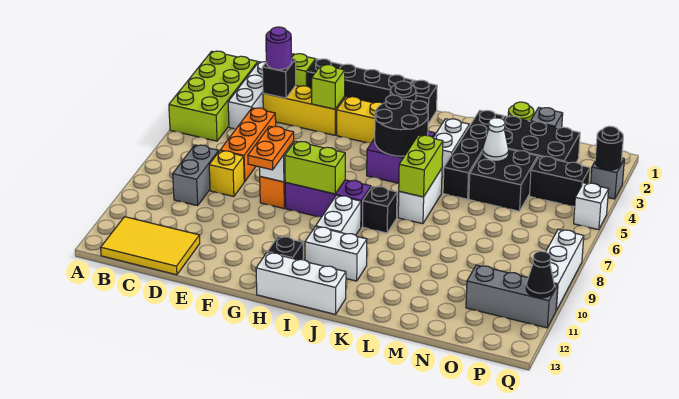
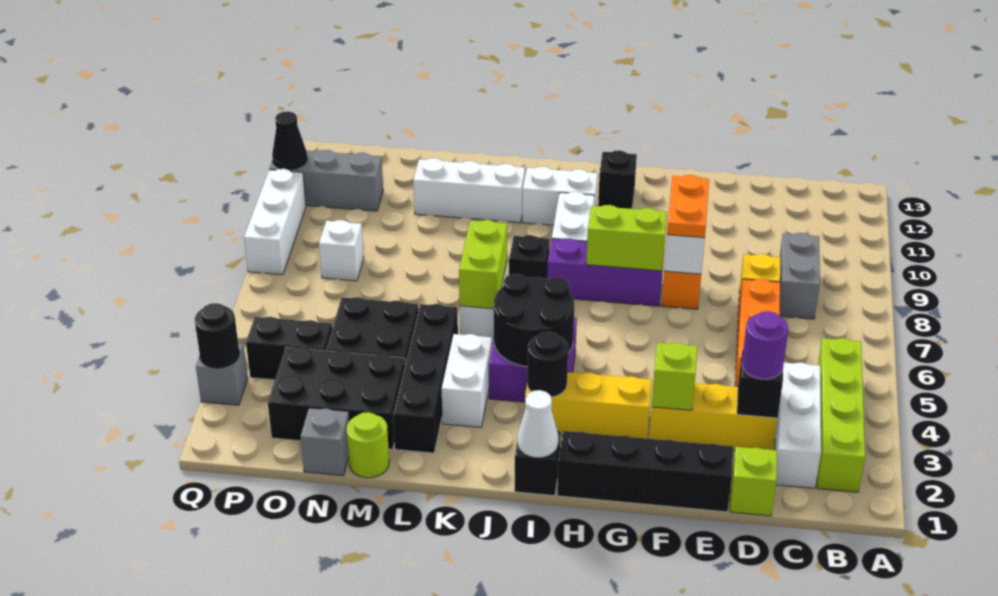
lime brick A2:B5 level 1 -> lime brick B2:B5 level 1
yellow tile B12:D13 level 1 -> none
white brick H13:J13 level 1 -> white brick K11:M11 level 1
white cone M4 level 2 -> white cone I1 level 2
white brick Q5 level 1 -> white brick O8 level 1

